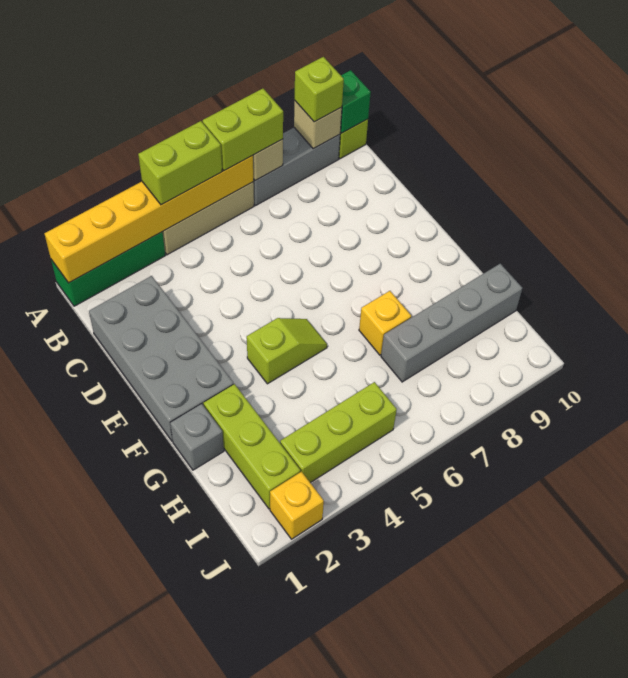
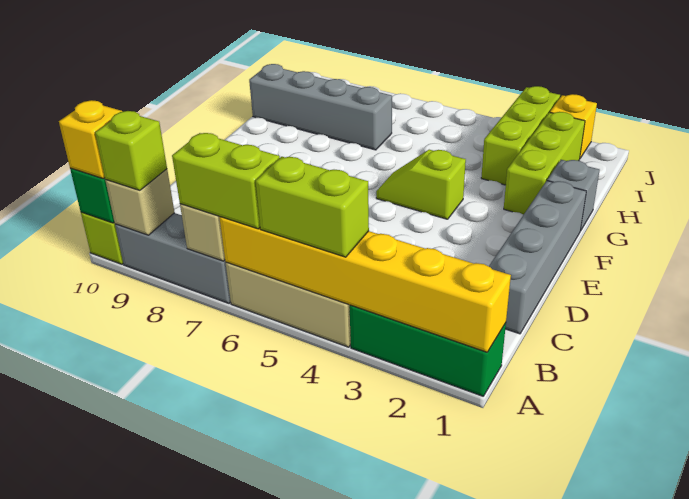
grey brick C1:F2 level 1 -> grey brick C1:F1 level 1
yellow brick G7 level 1 -> yellow brick A10 level 3
lime brick I3:I5 level 1 -> lime brick H3:J3 level 1

